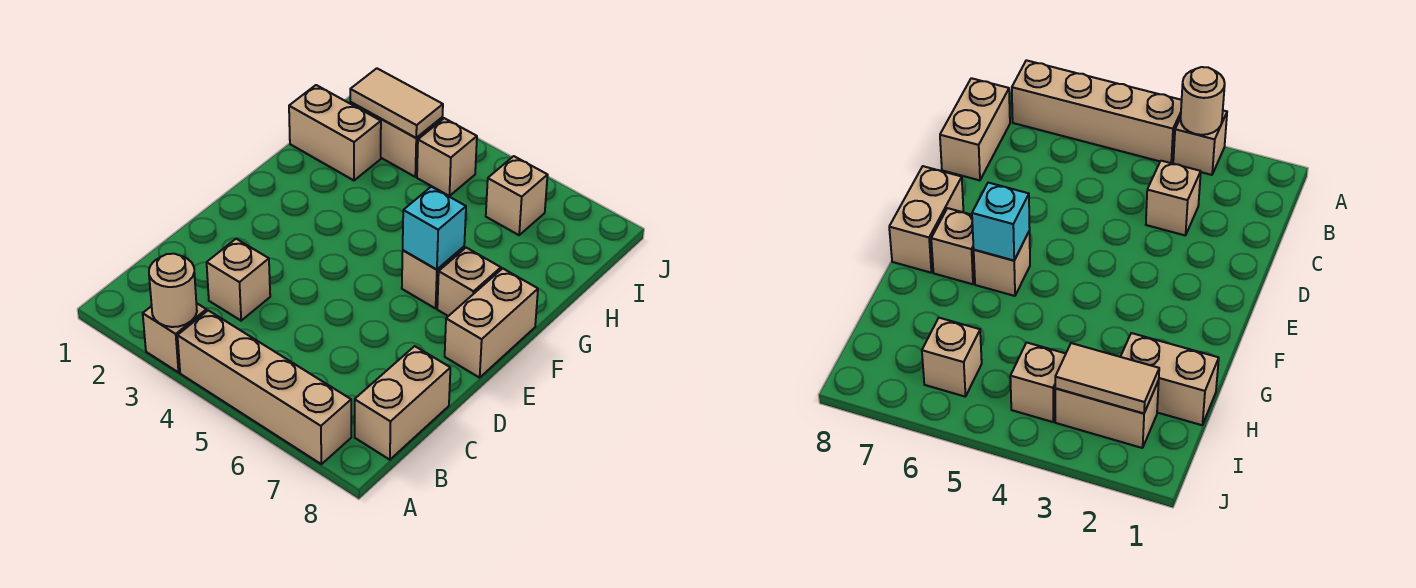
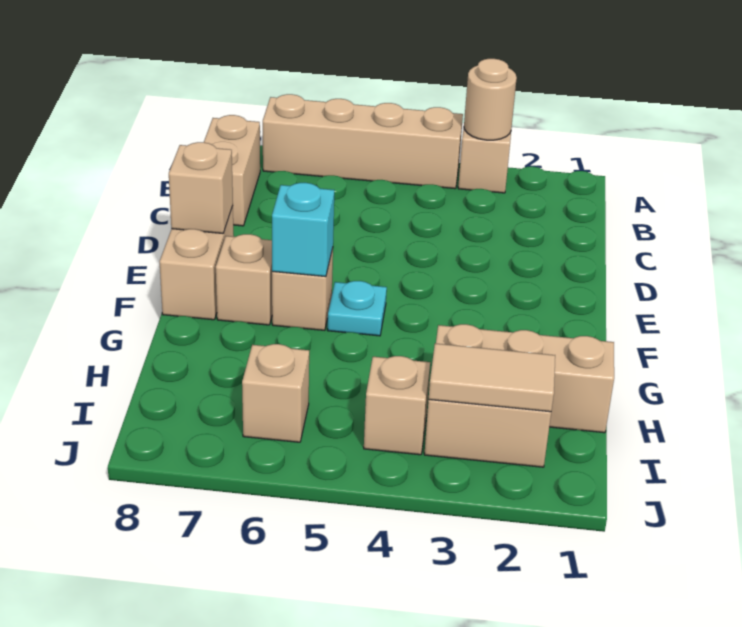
tan brick C3 level 1 -> tan brick E8 level 2
none -> cyan plate F5 level 1
tan brick H1:H2 level 1 -> tan brick H1:H3 level 1

